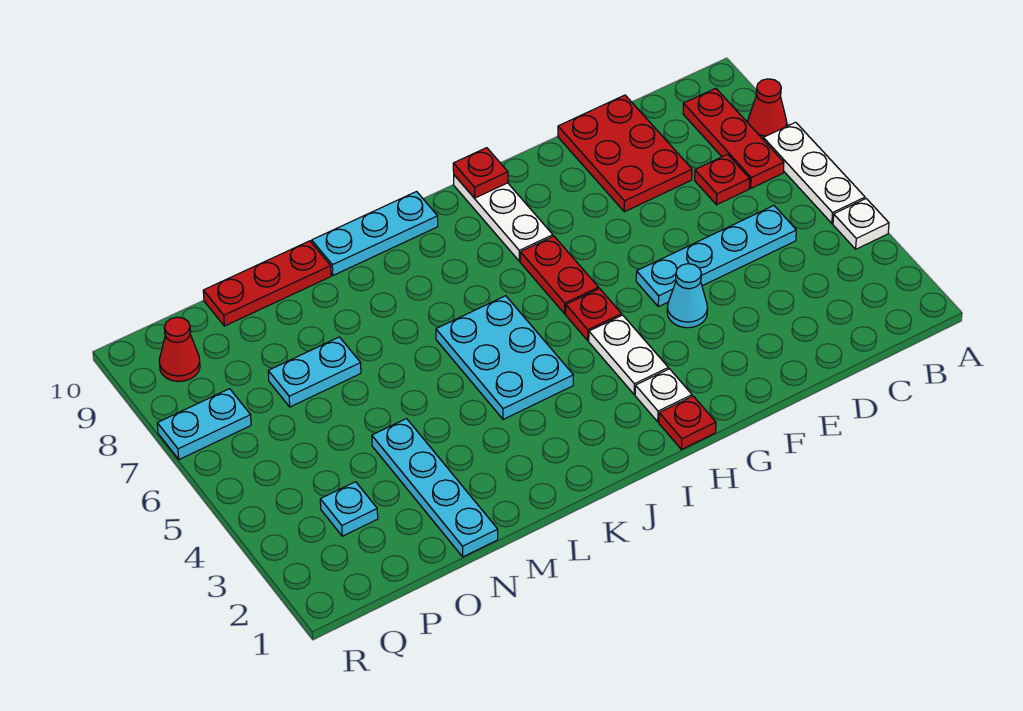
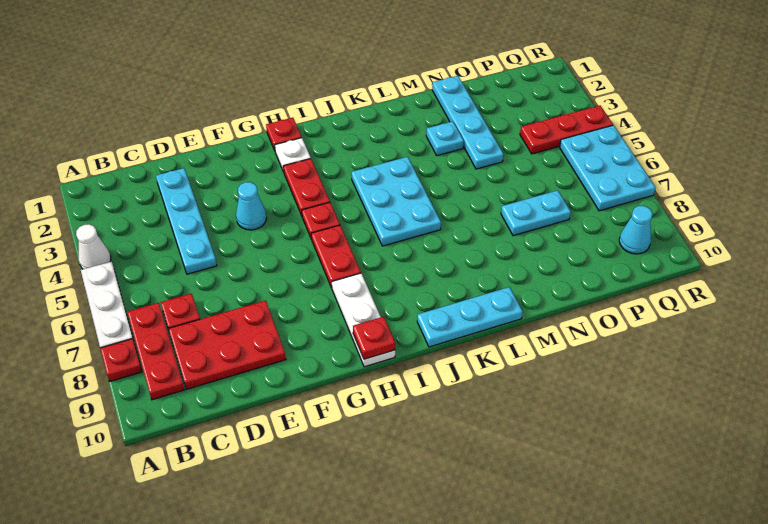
white plate A4 level 1 -> white cone A4 level 1
red cone A8 level 1 -> red plate A8 level 1
cyan plate C5:F5 level 1 -> cyan plate D2:D5 level 1
red plate D8:E10 level 1 -> red plate C8:E9 level 1
white plate H3:H4 level 1 -> red plate H3:H4 level 1
red plate M10:O10 level 1 -> red plate P4:R4 level 1
cyan plate P3 level 1 -> cyan plate M3 level 1
cyan plate Q7:R7 level 1 -> cyan plate Q5:R7 level 1
red cone Q9 level 1 -> cyan cone Q9 level 1

